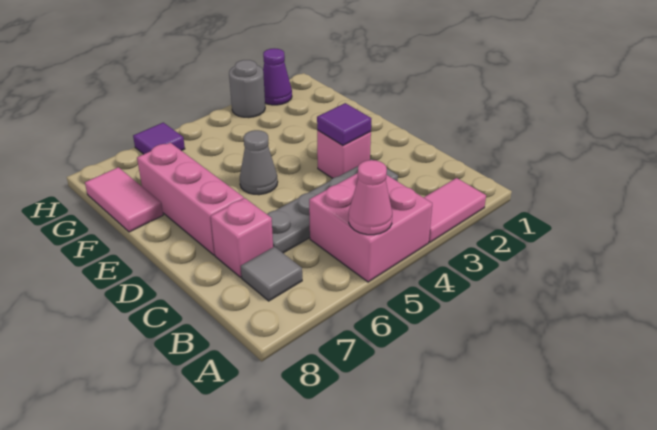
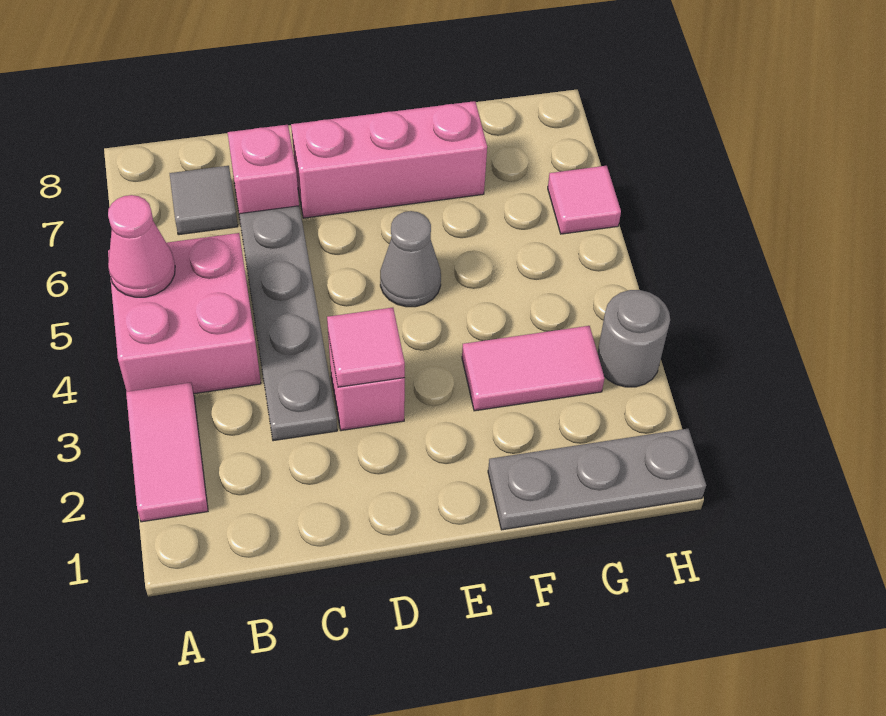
purple tile D3 level 2 -> pink tile D3 level 2
none -> grey plate F1:H1 level 1
pink tile F8:G8 level 1 -> pink tile F3:G3 level 1
purple cone H2 level 1 -> none
purple tile H6 level 1 -> pink tile H6 level 1

